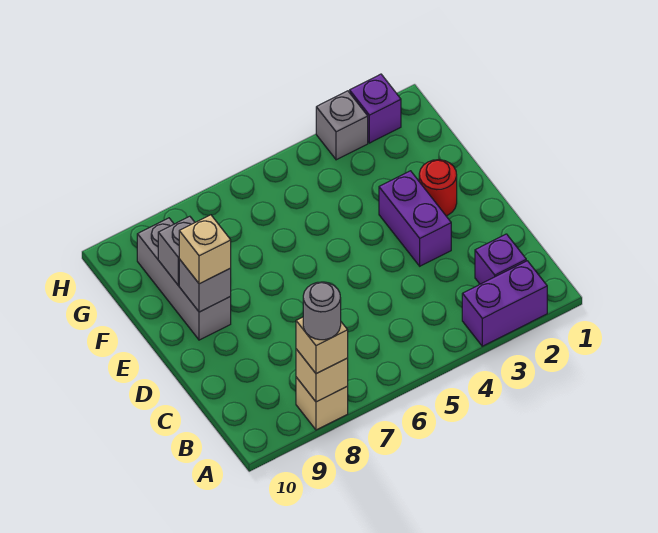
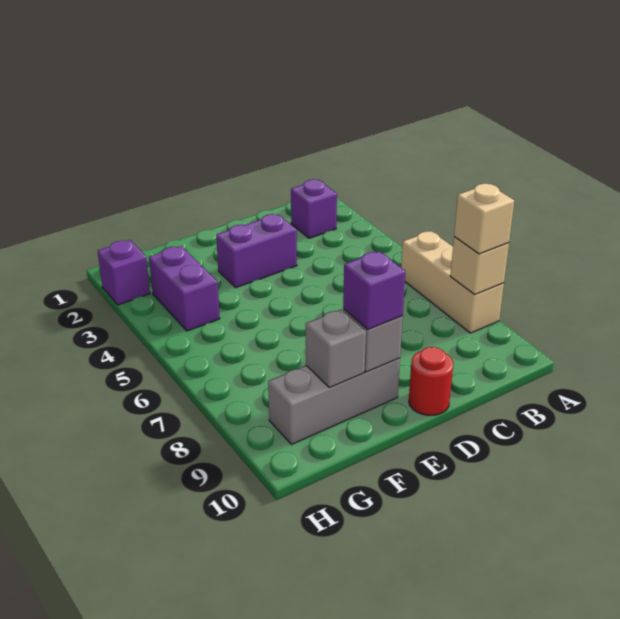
purple brick A2:A3 level 1 -> purple brick G3:G4 level 1
tan brick A8 level 1 -> tan brick A6:A8 level 1
grey round brick A8 level 4 -> none
red round brick E2 level 1 -> red round brick D10 level 1
tan brick E9 level 3 -> purple brick E9 level 3
grey brick H3 level 1 -> none

